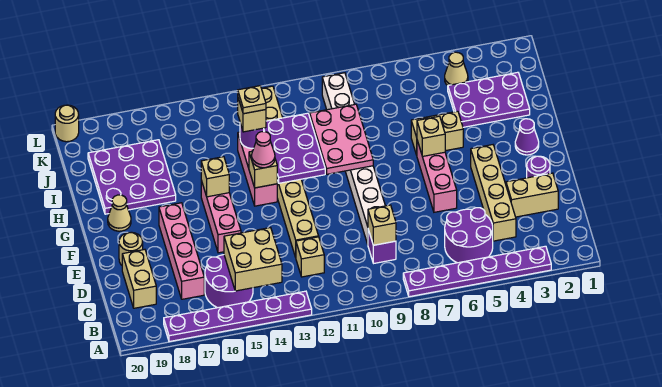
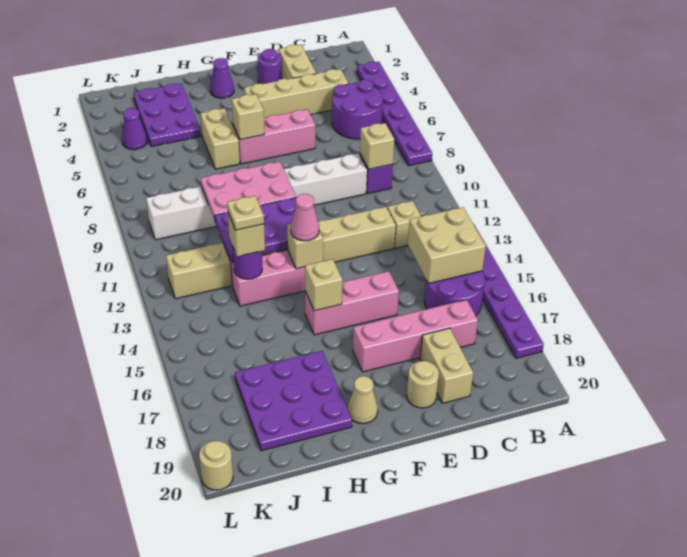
tan brick C19:D19 level 1 -> tan brick D18:D19 level 1
tan cone K4 level 1 -> purple cone K4 level 1

